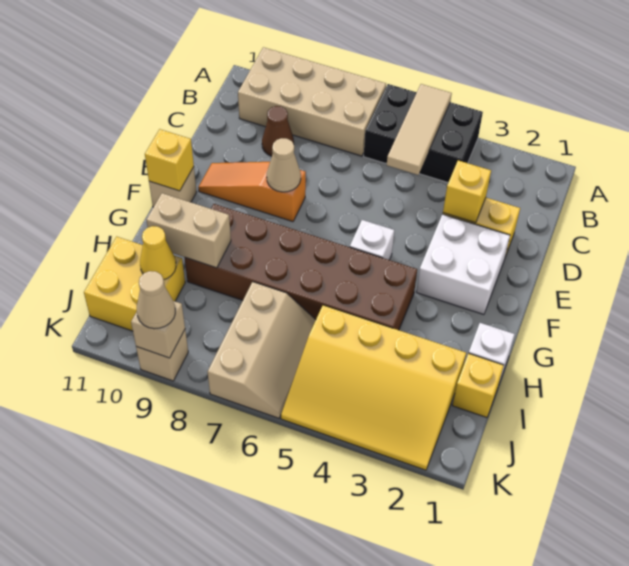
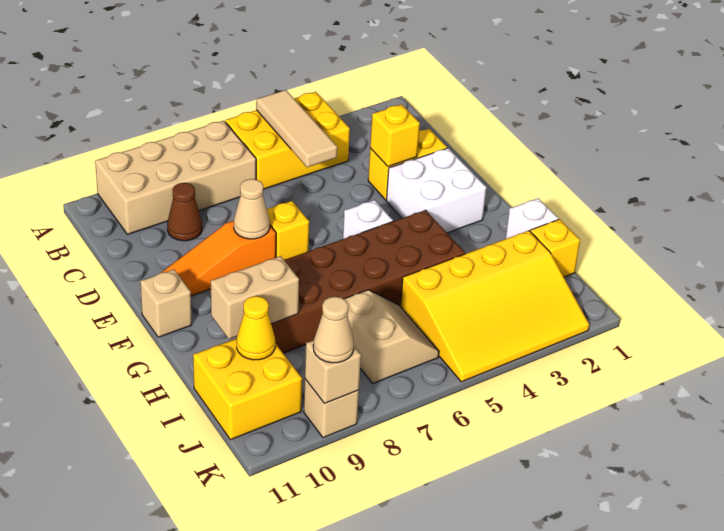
black brick A4:B6 level 1 -> yellow brick A4:B6 level 1
yellow brick F11 level 2 -> yellow brick E7 level 1
tan slope I6:K7 level 1 top 7 -> tan slope I6:J7 level 1 top 7

